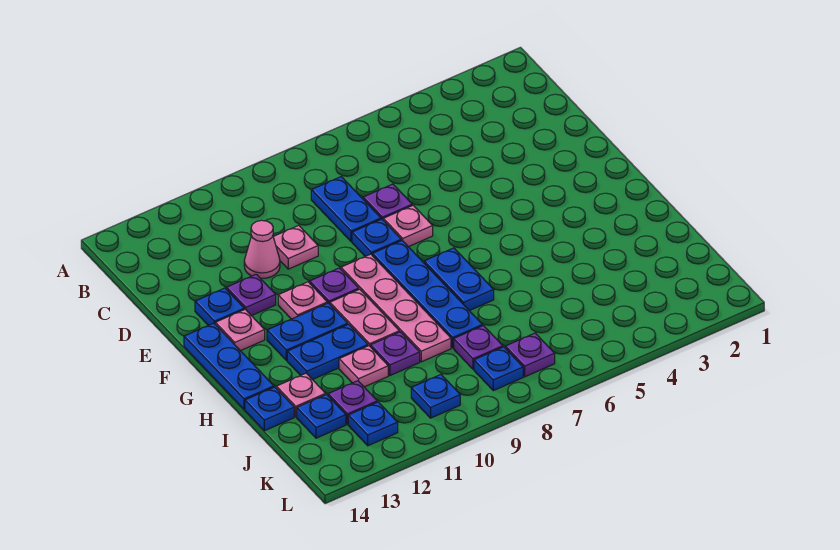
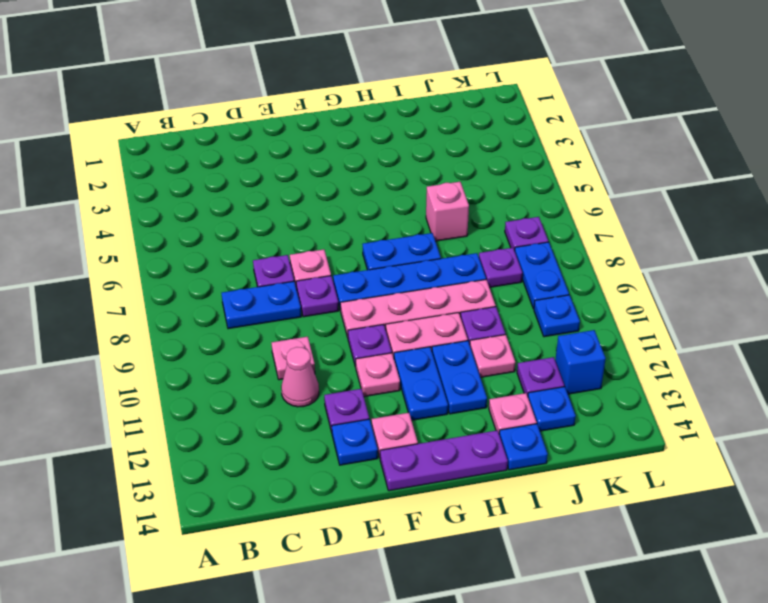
blue plate E8 level 1 -> purple plate E8 level 1
blue plate F14:H14 level 1 -> purple plate F14:H14 level 1
none -> pink brick I6 level 1
blue plate K8 level 1 -> blue plate K8:K9 level 1
blue plate K12 level 1 -> blue brick K12 level 1

